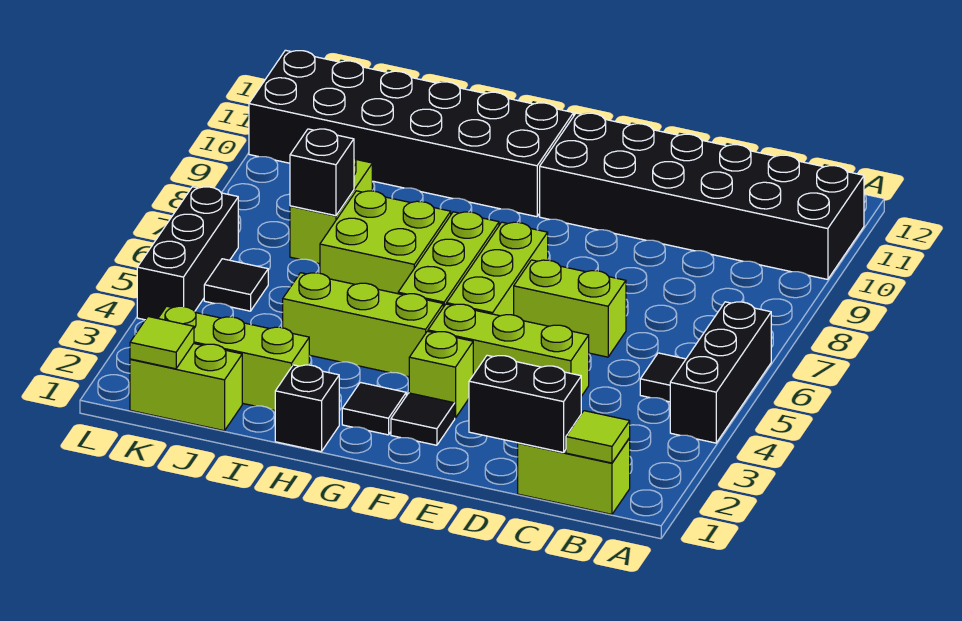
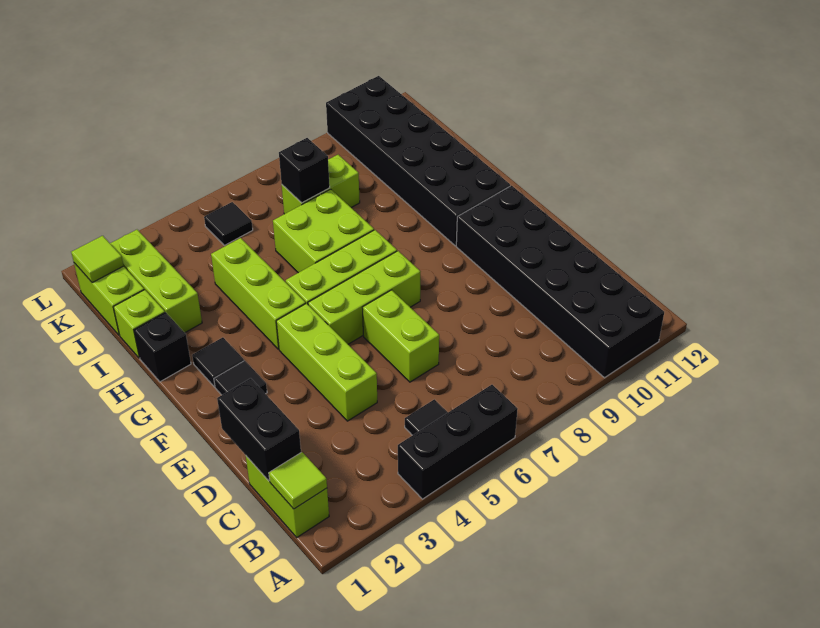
lime brick F3 level 1 -> lime brick I1 level 1
black brick L4:L6 level 1 -> none

